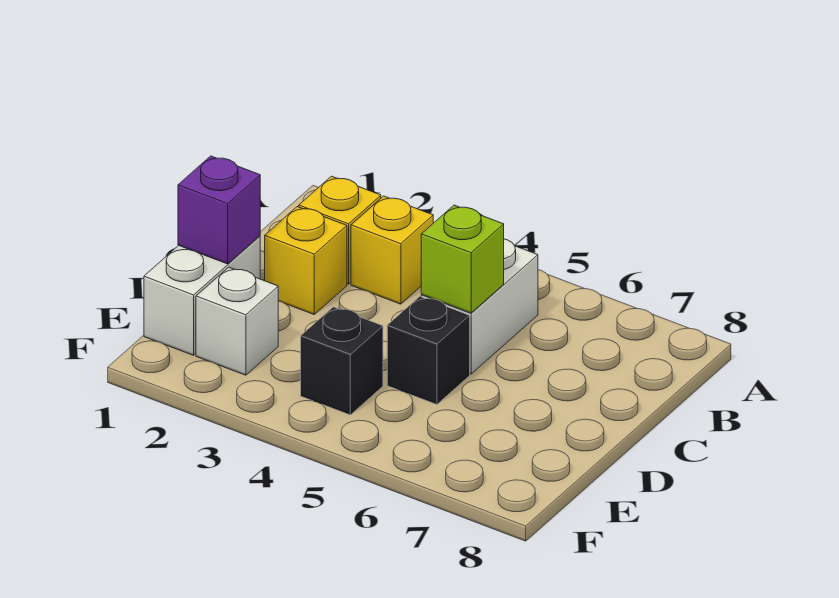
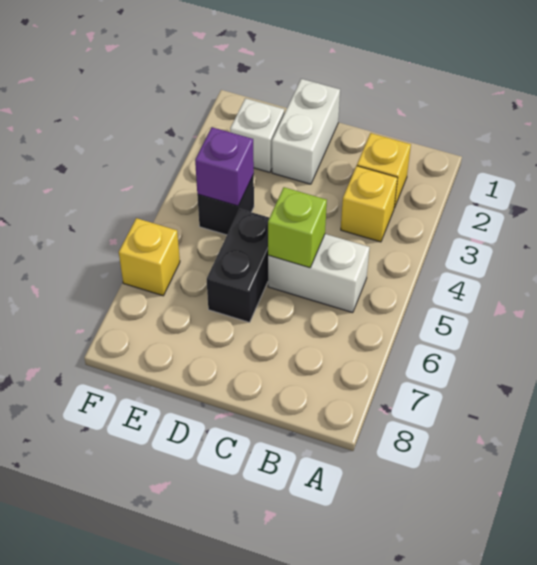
yellow brick C2 level 1 -> yellow brick F6 level 1
white brick D1:E1 level 1 -> white brick D1:D2 level 1
purple brick D1 level 2 -> purple brick E4 level 2
black brick D5 level 1 -> black brick D5:D6 level 1

